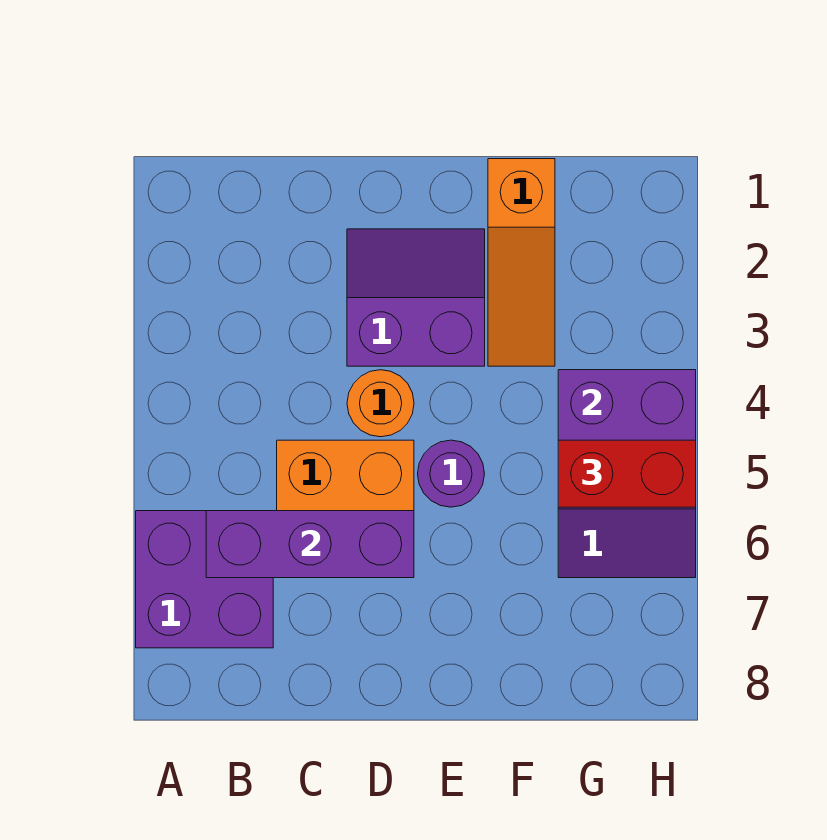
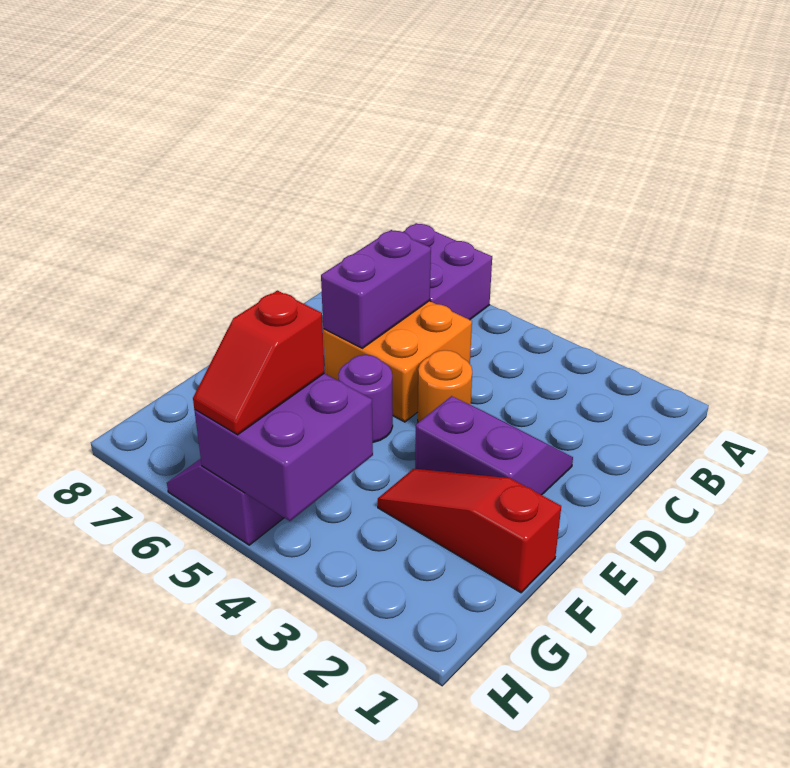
purple brick B6:D6 level 2 -> purple brick C6:D6 level 2
purple slope D2:E3 level 1 top 3 -> purple slope D2:E3 level 1 top E
orange slope F1:F3 level 1 top 1 -> red slope F1:F3 level 1 top 1
red brick G5:H5 level 3 -> red slope G5:H5 level 3 top G

